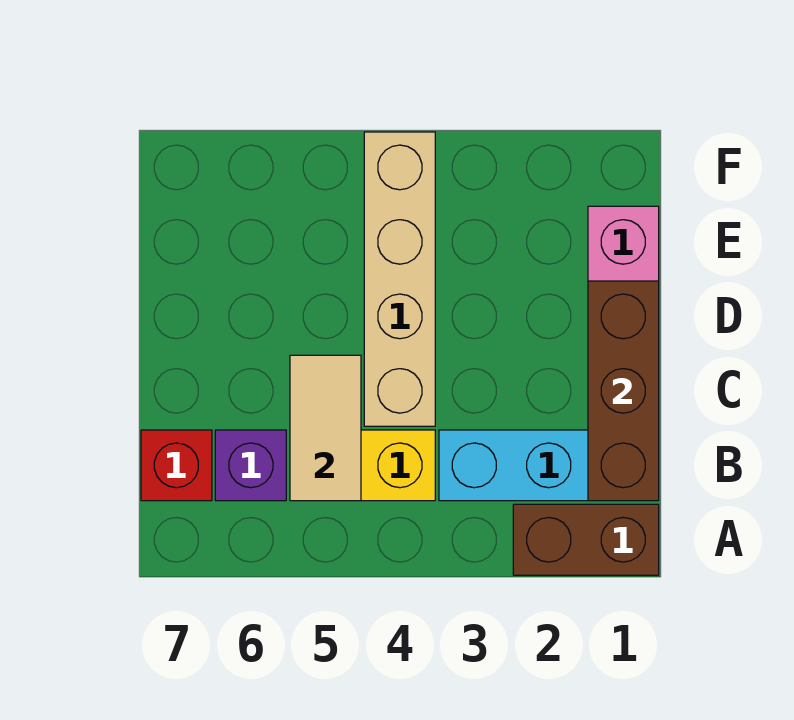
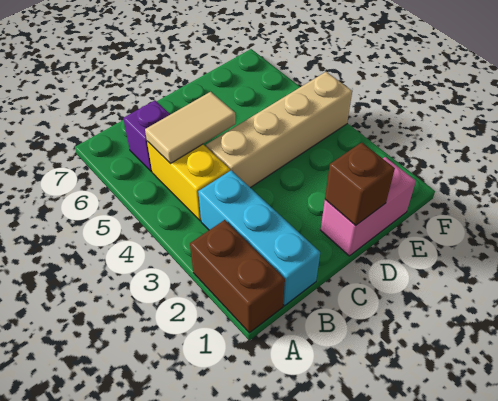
brown brick B1:D1 level 2 -> brown brick D1 level 2
red brick B7 level 1 -> none

